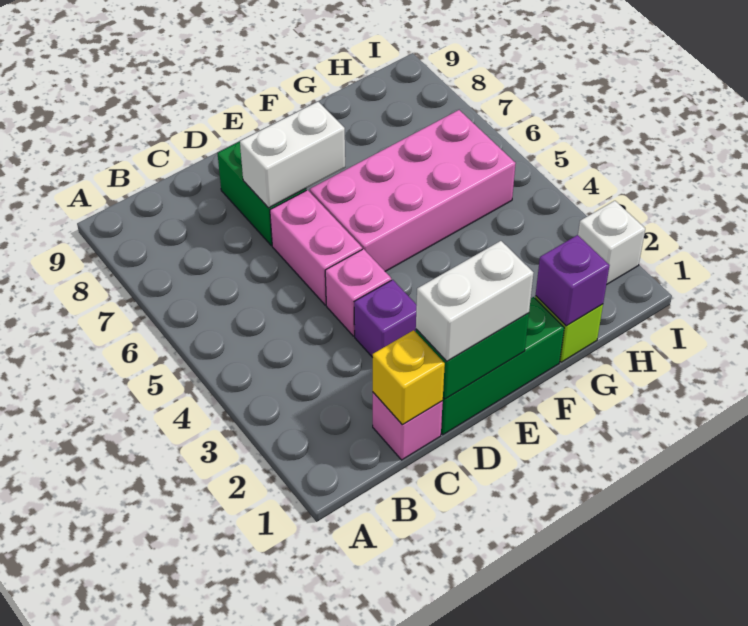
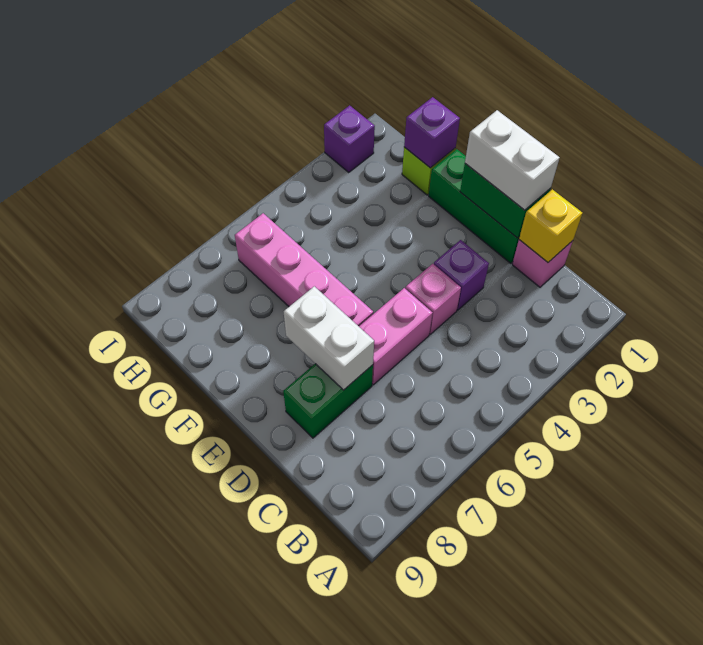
pink brick E5:H6 level 1 -> pink brick E6:H6 level 1
white brick I2 level 1 -> purple brick I2 level 1

